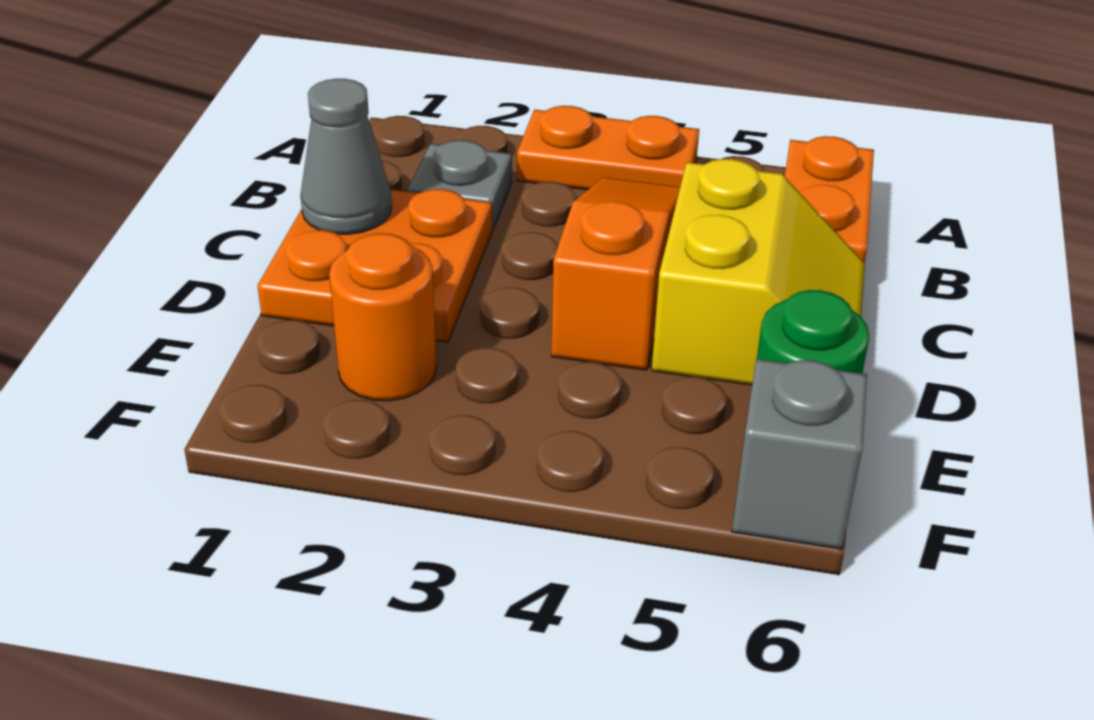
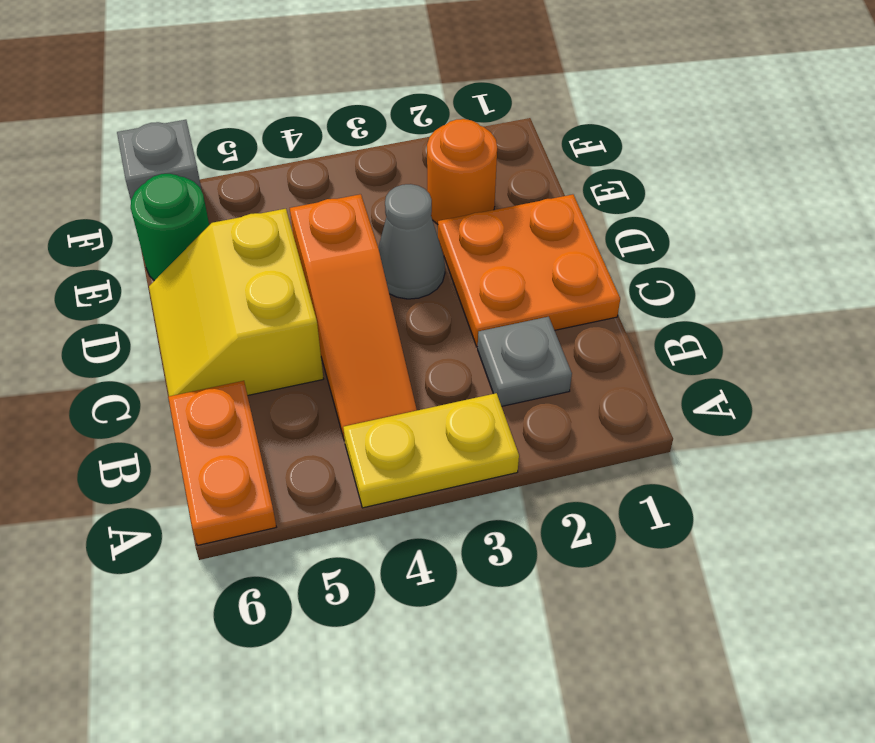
orange plate A3:A4 level 1 -> yellow plate A3:A4 level 1
grey cone C1 level 2 -> grey cone D3 level 1

